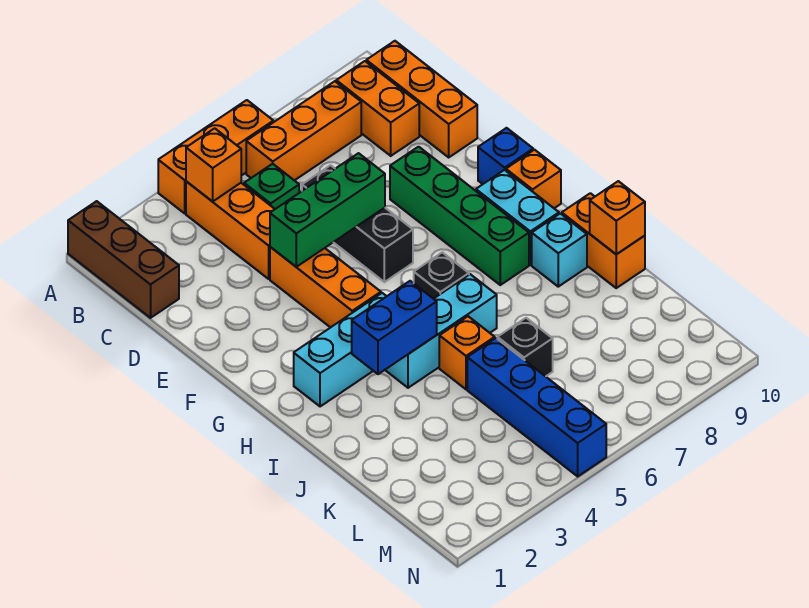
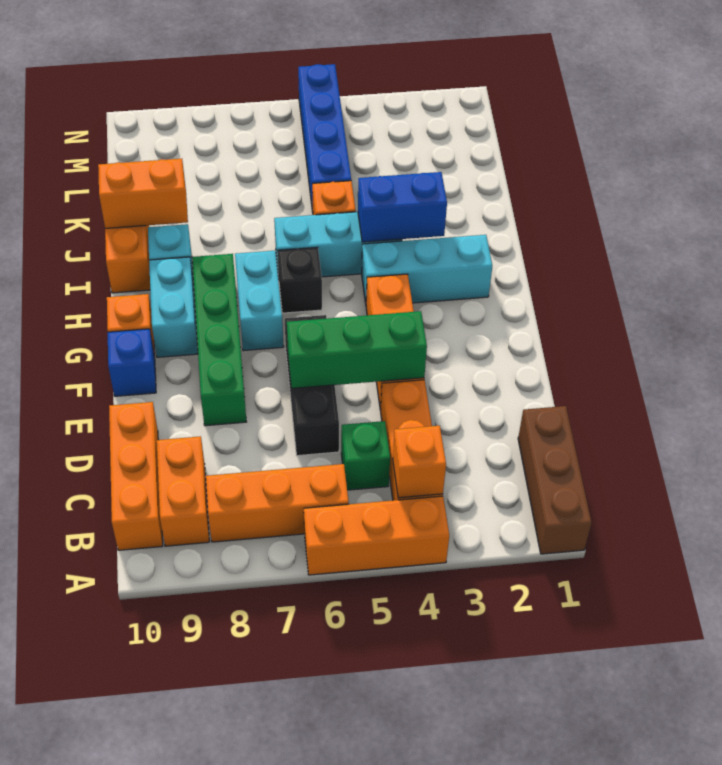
none -> cyan brick G7:H7 level 1
orange brick J10 level 2 -> orange brick J9:J10 level 2
black brick K6 level 1 -> none

